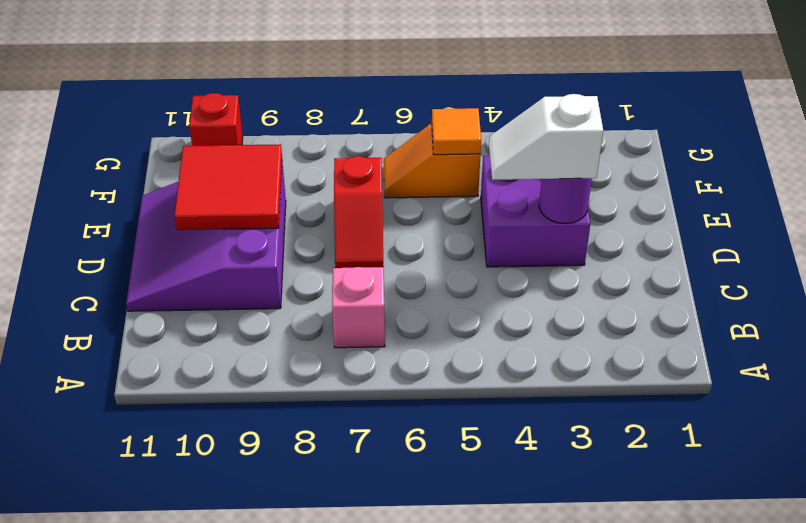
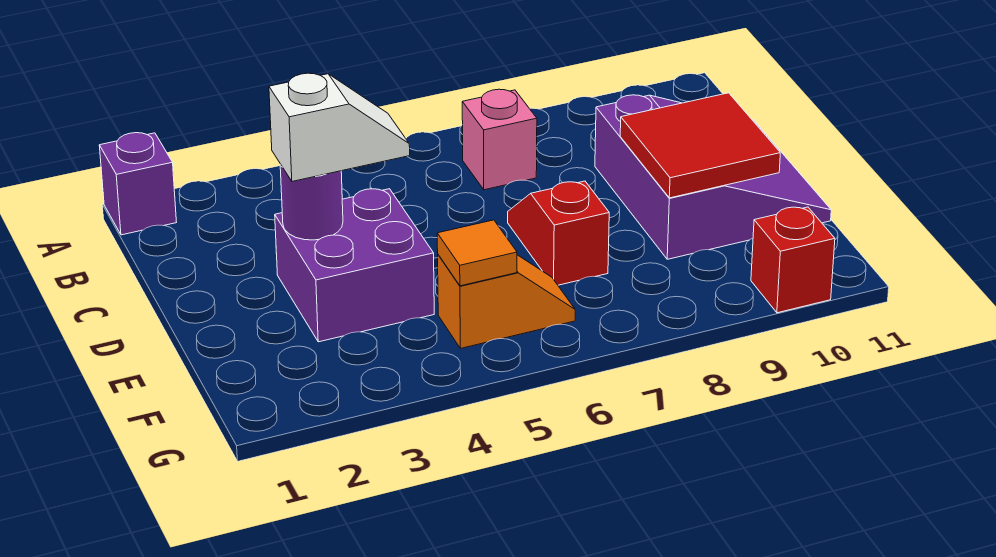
none -> purple brick A1 level 1

